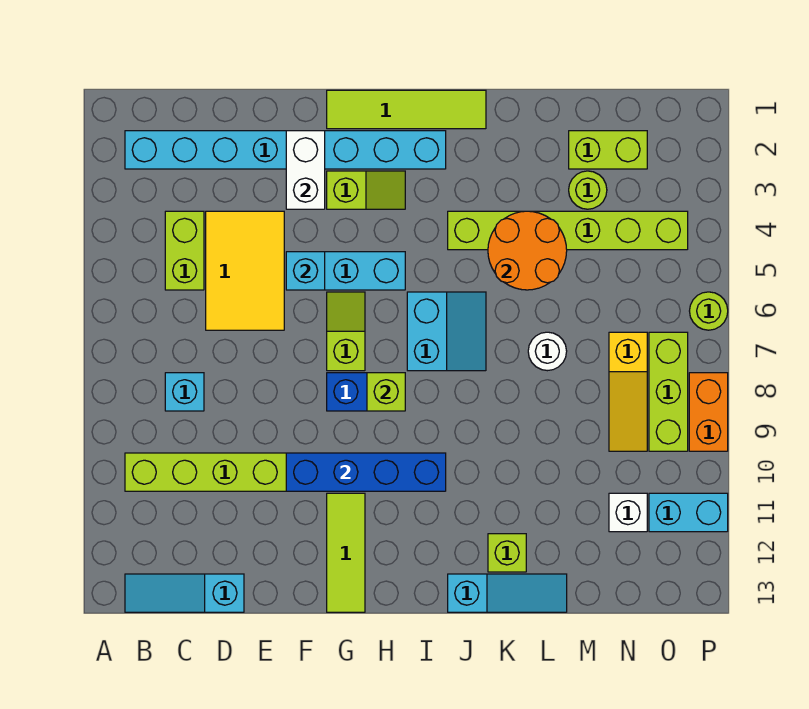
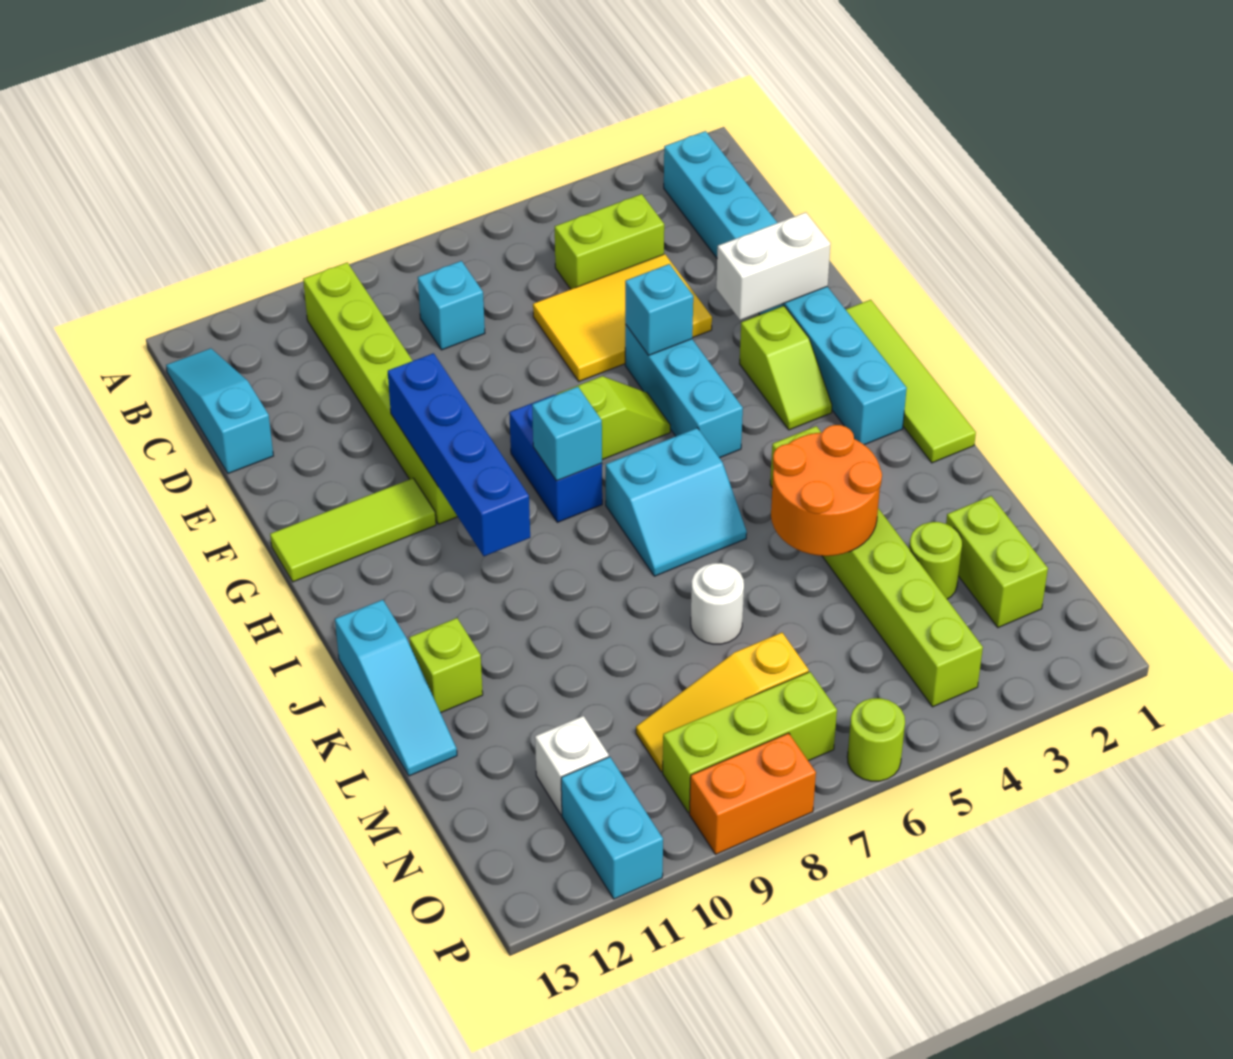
lime brick H8 level 2 -> cyan brick H8 level 2

